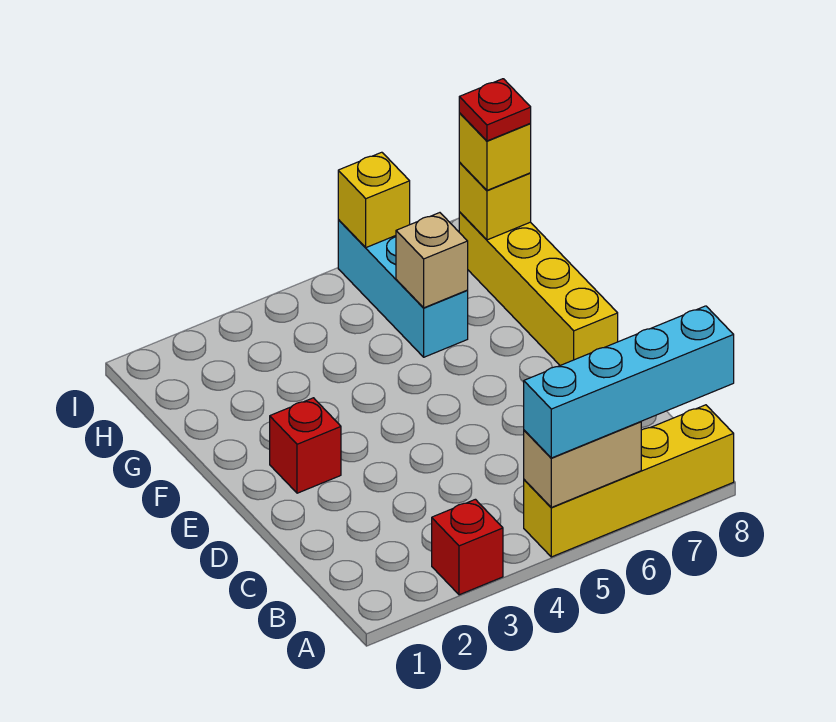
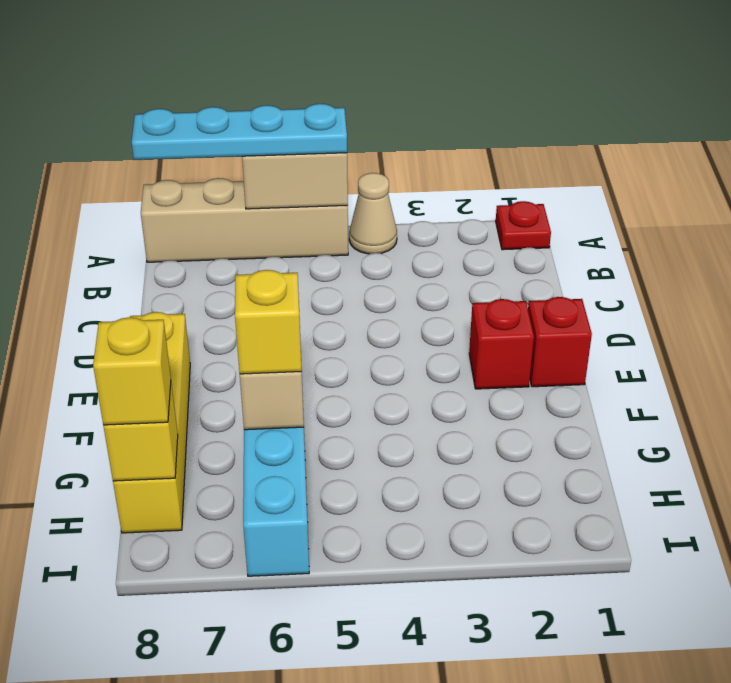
red brick A3 level 1 -> red brick E1 level 1
none -> tan cone A4 level 1
yellow brick A5:A8 level 1 -> tan brick A5:A8 level 1
cyan brick A5:A8 level 3 -> cyan plate A5:A8 level 3
red plate H8 level 4 -> red plate A1 level 1
yellow brick I6 level 2 -> yellow brick G6 level 3

